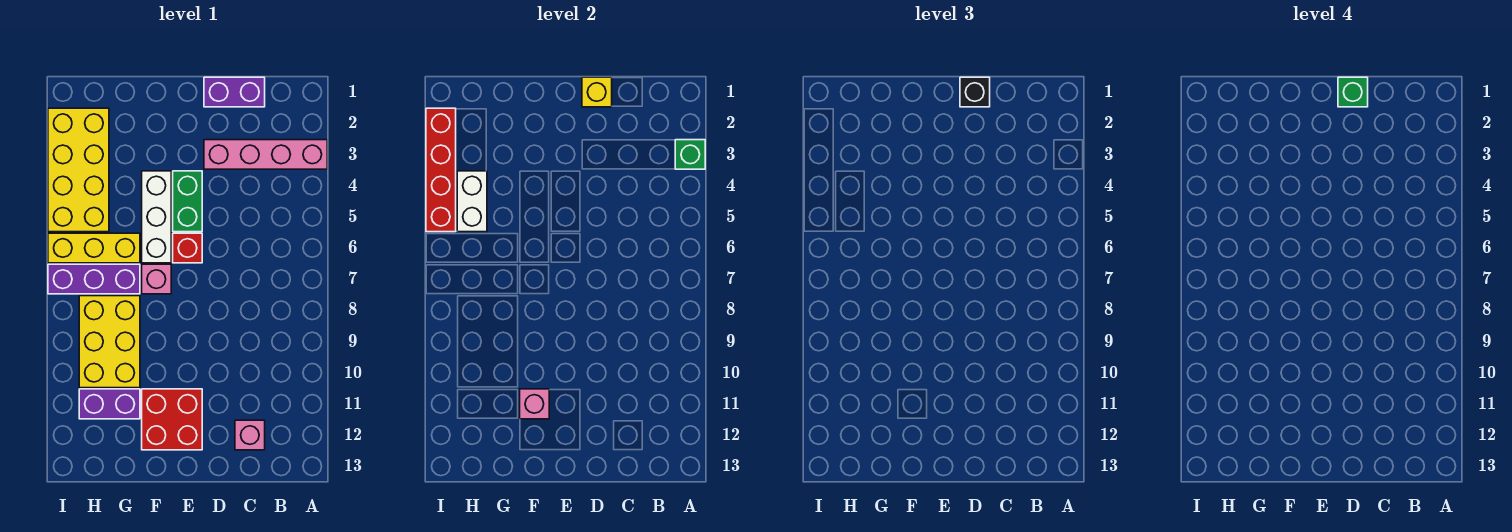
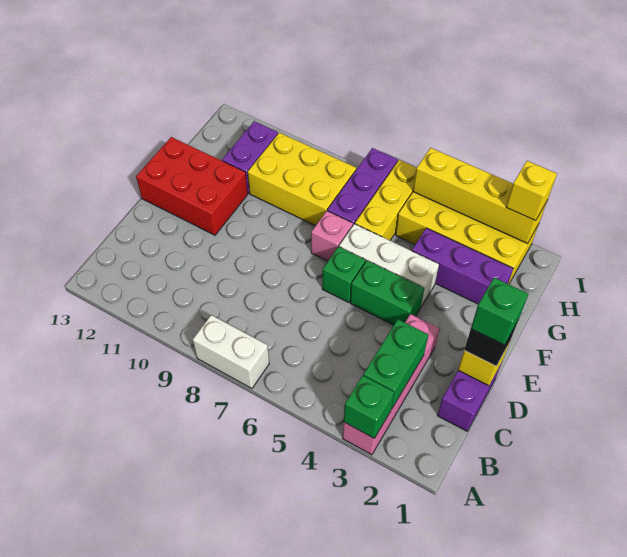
none -> green brick B3:C3 level 2
pink brick C12 level 1 -> none
red brick E6 level 1 -> green brick E6 level 1
red brick E11:F12 level 1 -> red brick E11:F13 level 1
pink brick F11 level 2 -> none
none -> purple brick G2:G4 level 1
white brick H4:H5 level 2 -> white brick A7:A8 level 1
red brick I2:I5 level 2 -> yellow brick I2:I5 level 2
none -> yellow brick I2 level 3

